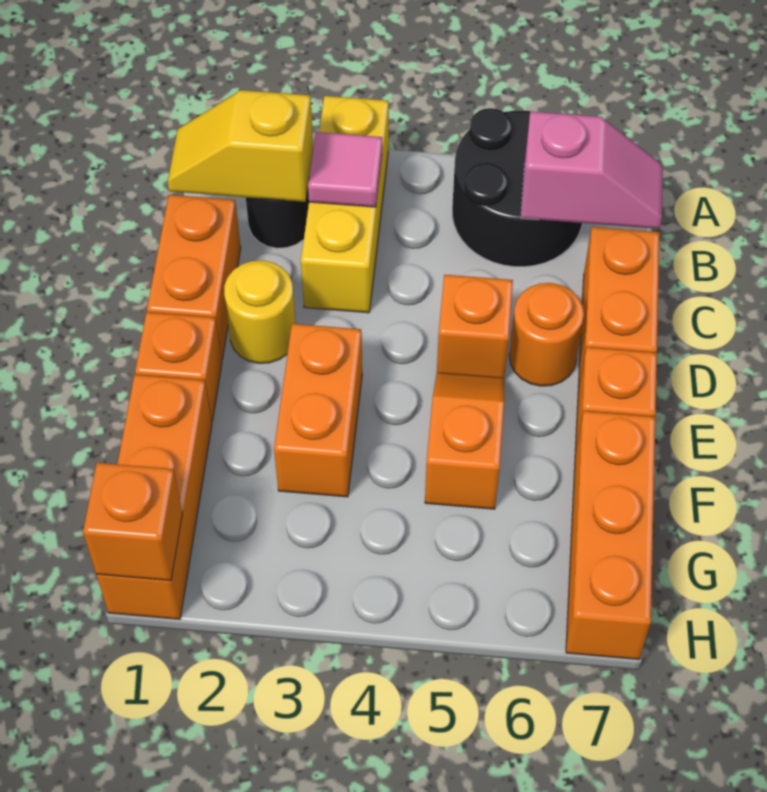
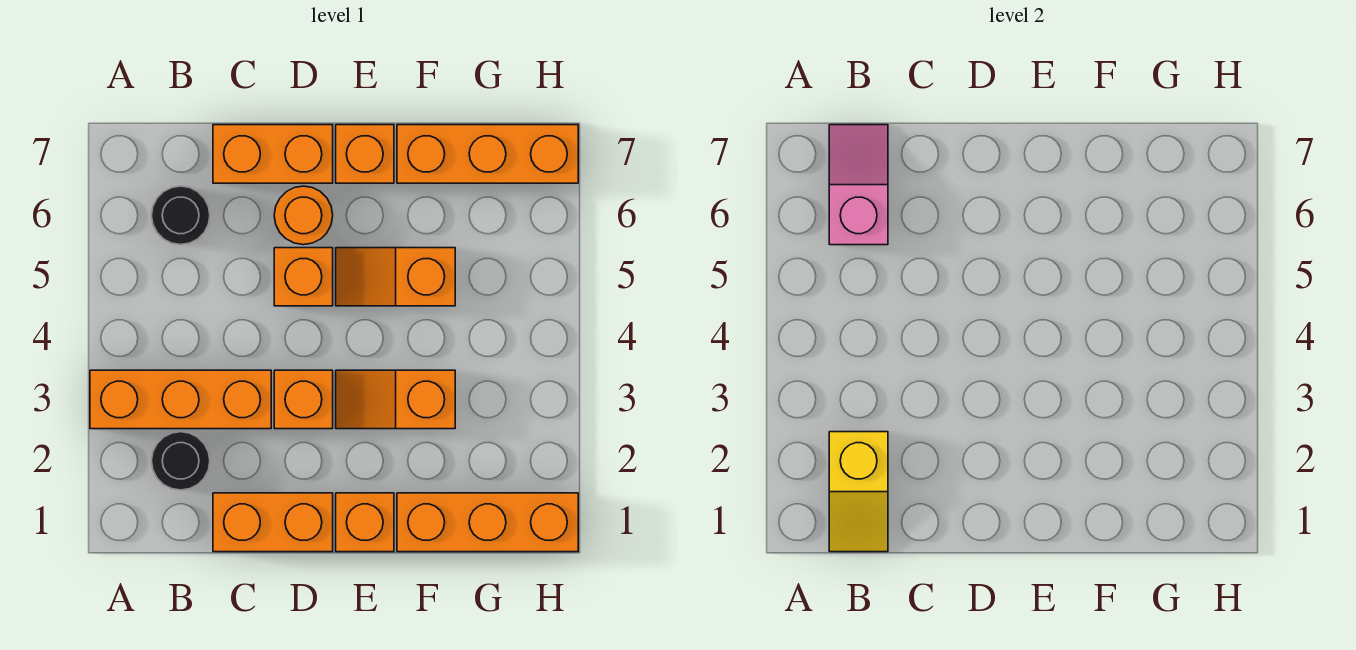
yellow brick A3:C3 level 1 -> orange brick A3:C3 level 1
black round brick A5:B6 level 1 -> black round brick B6 level 1
pink tile B3 level 2 -> none
yellow round brick D2 level 1 -> none
orange brick E3:F3 level 1 -> orange slope E3:F3 level 1 top F
orange brick H1 level 2 -> orange brick D3 level 1

